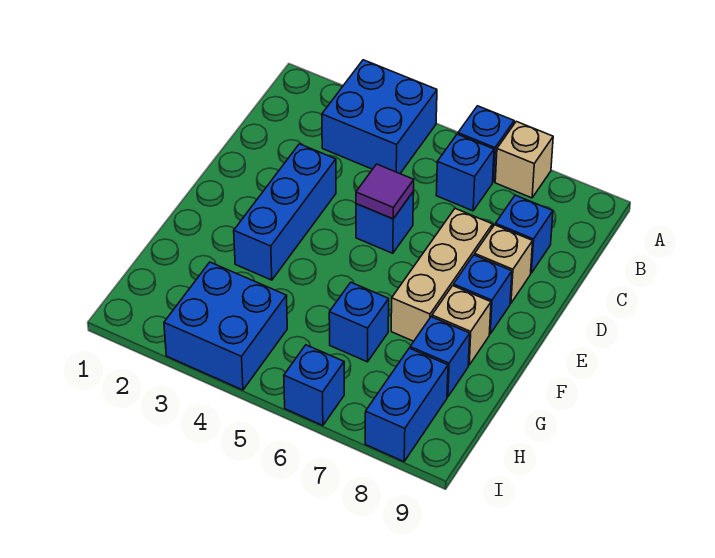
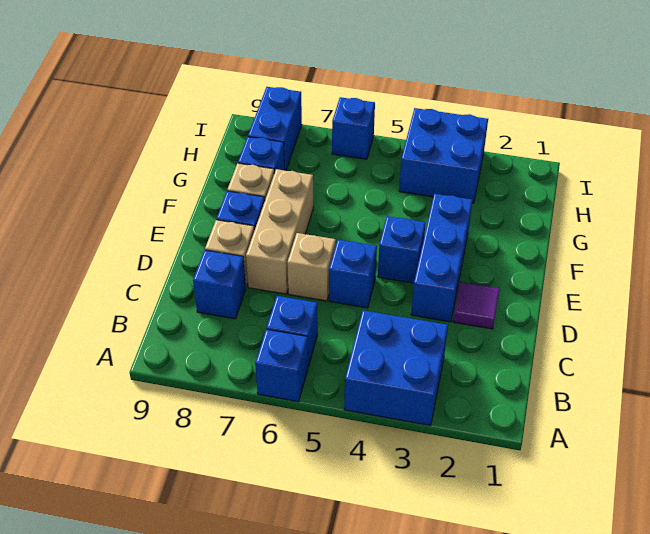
tan brick A7 level 1 -> tan brick D6 level 1
purple tile D5 level 2 -> purple tile D2 level 1
blue brick G6 level 1 -> blue brick E4 level 1

